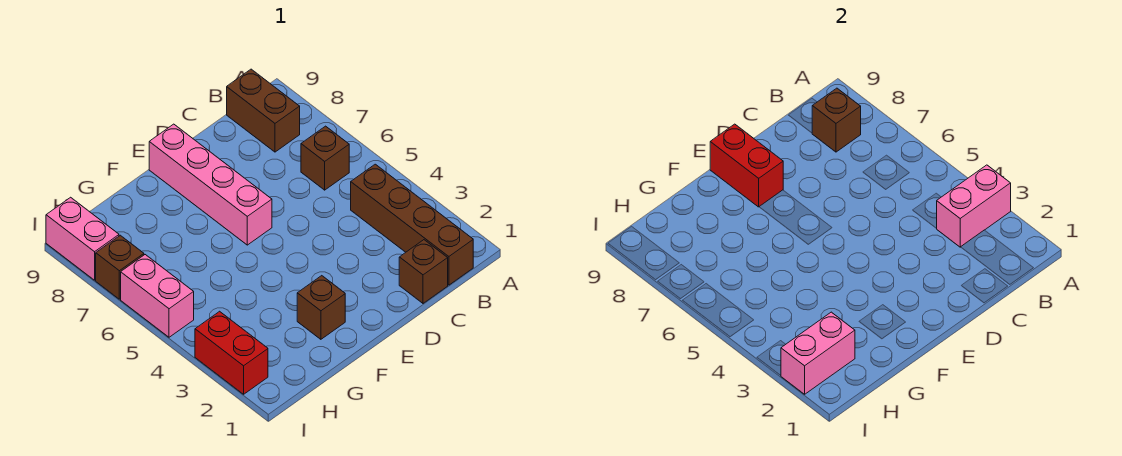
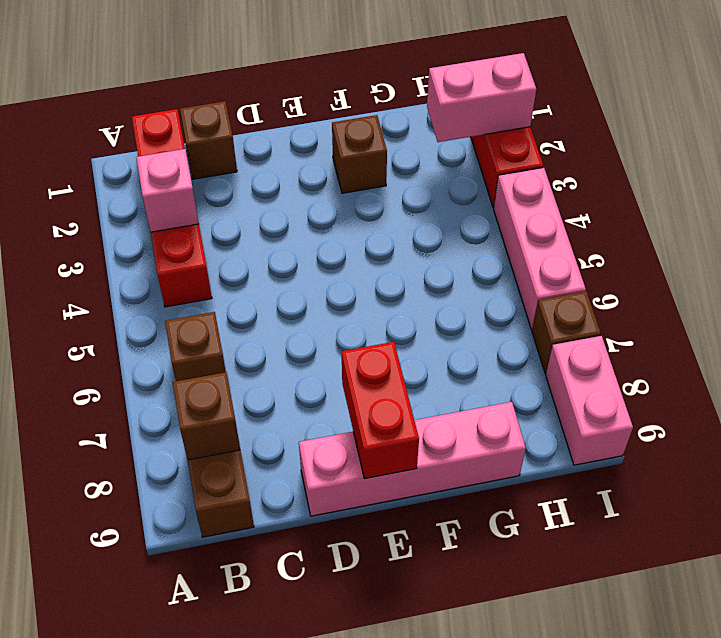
pink brick A3:B3 level 2 -> pink brick B3 level 2
brown brick B1:B4 level 1 -> red brick B1:B4 level 1
pink brick E6:E9 level 1 -> pink brick D9:G9 level 1
pink brick I5:I6 level 1 -> pink brick I4:I6 level 1

